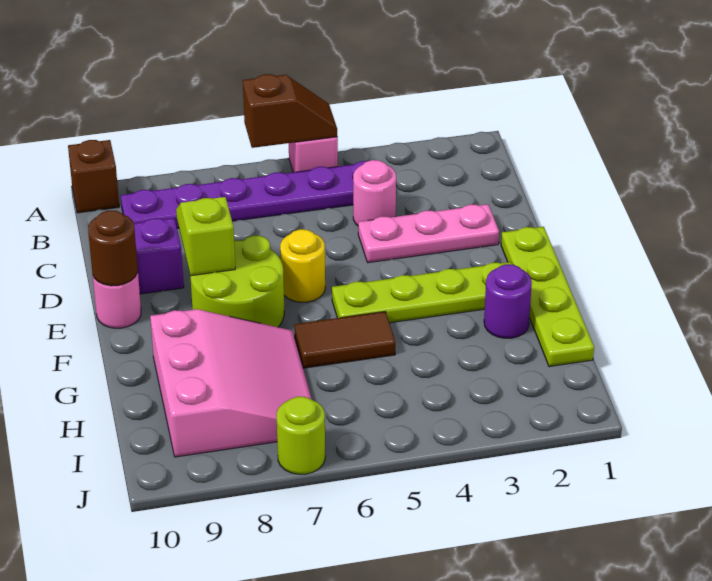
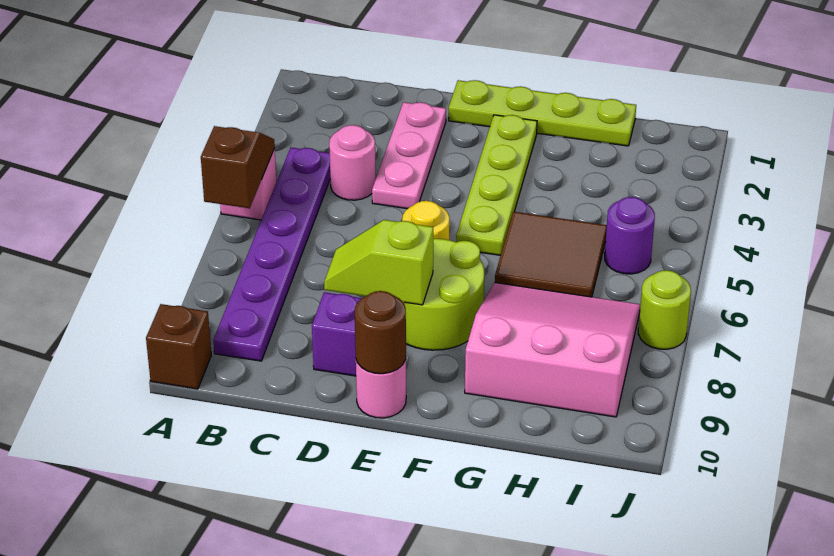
purple round brick G2 level 1 -> purple round brick I5 level 1
brown tile G5:G6 level 1 -> brown tile G5:H6 level 1

